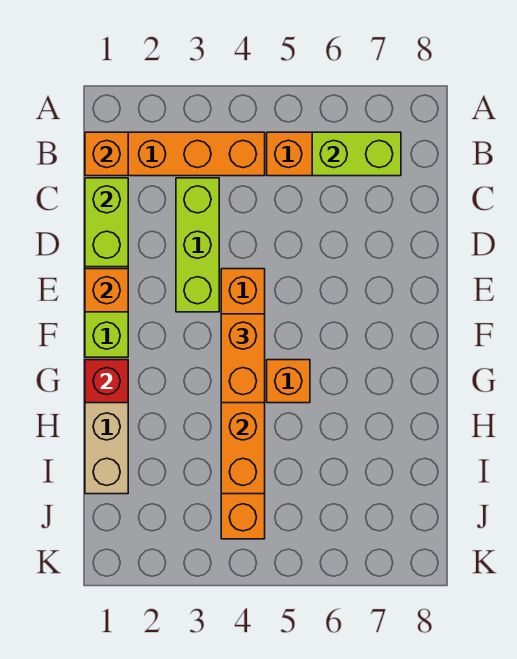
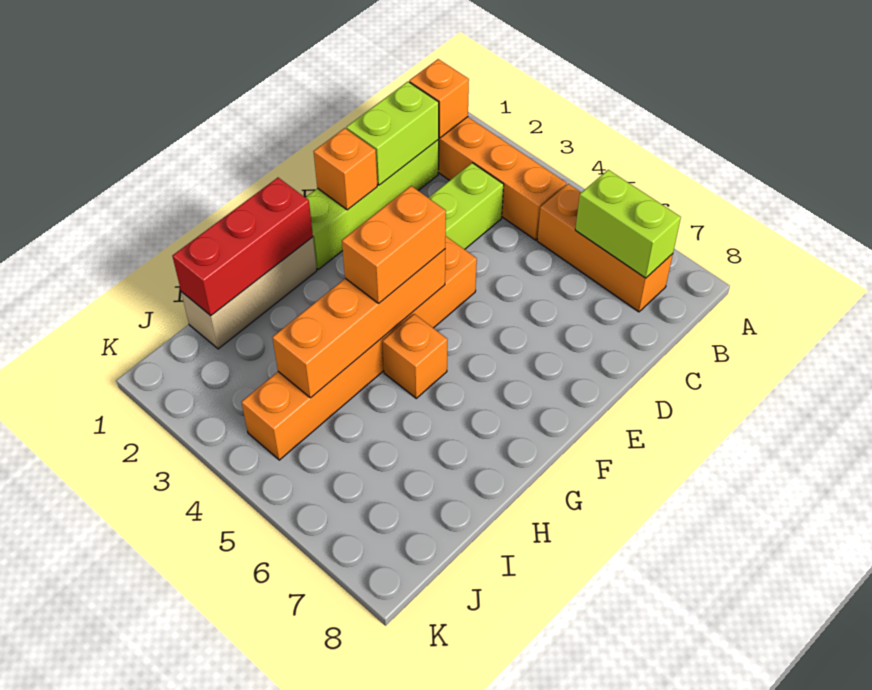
red brick G1 level 2 -> red brick G1:I1 level 2

